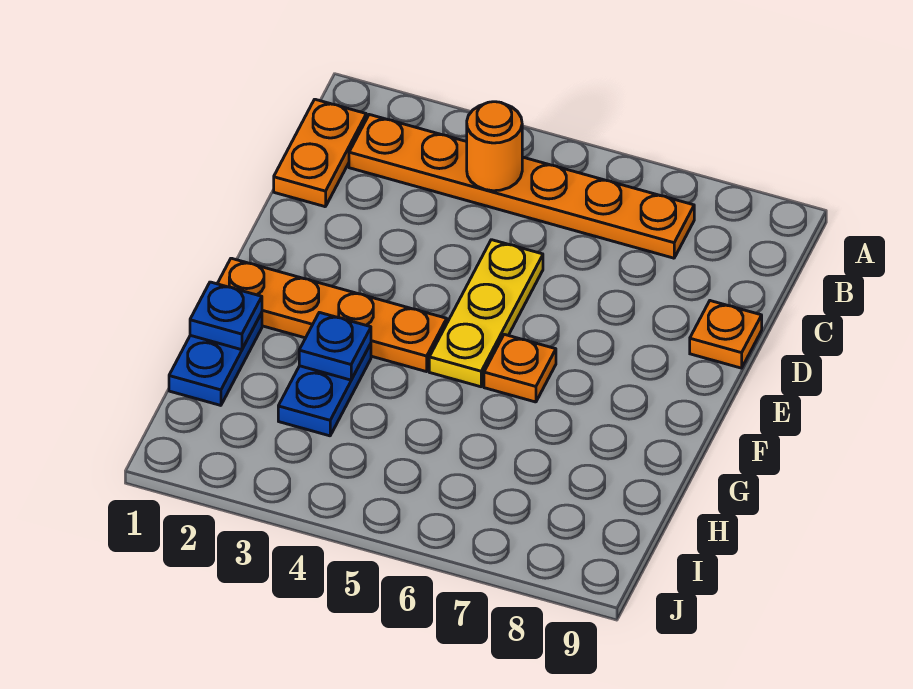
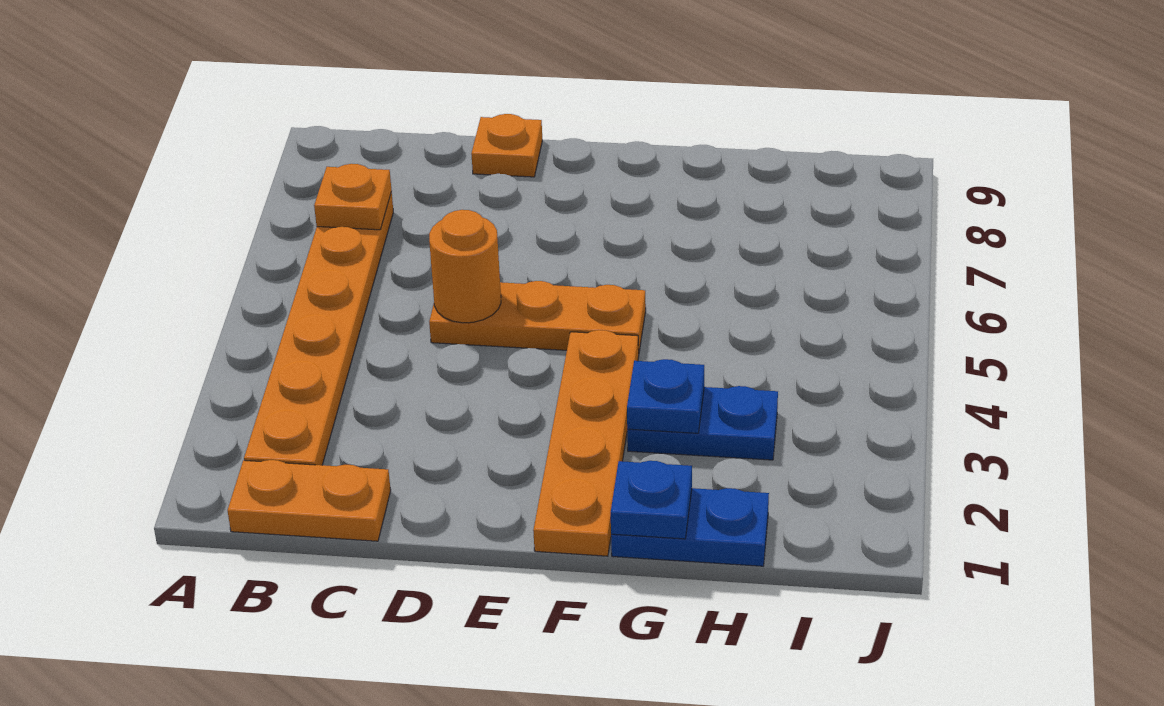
orange round brick B4 level 2 -> orange round brick D5 level 2
yellow plate D5:F5 level 1 -> orange plate D5:F5 level 1
orange plate F6 level 1 -> orange plate B7 level 2

